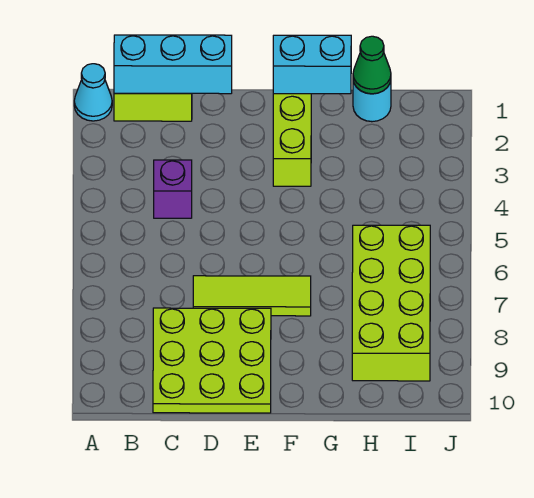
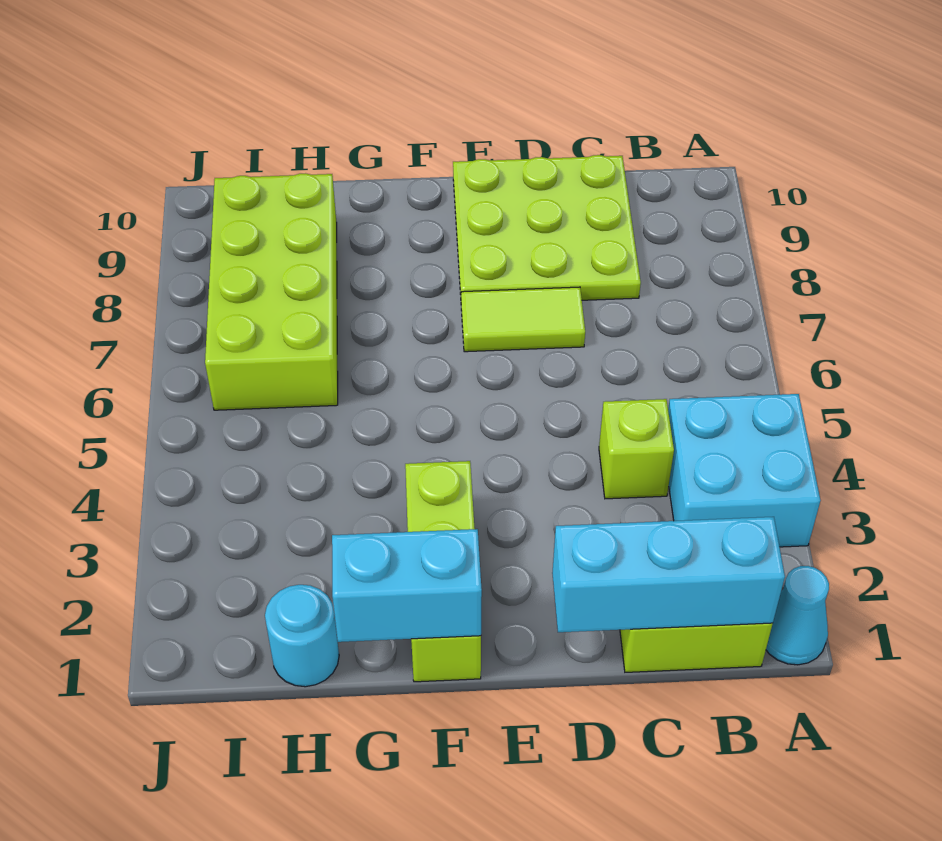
none -> cyan brick A3:B4 level 1
purple brick C4 level 1 -> lime brick C4 level 1
lime tile D7:F7 level 1 -> lime tile D7:E7 level 1
green cone H1 level 2 -> none

